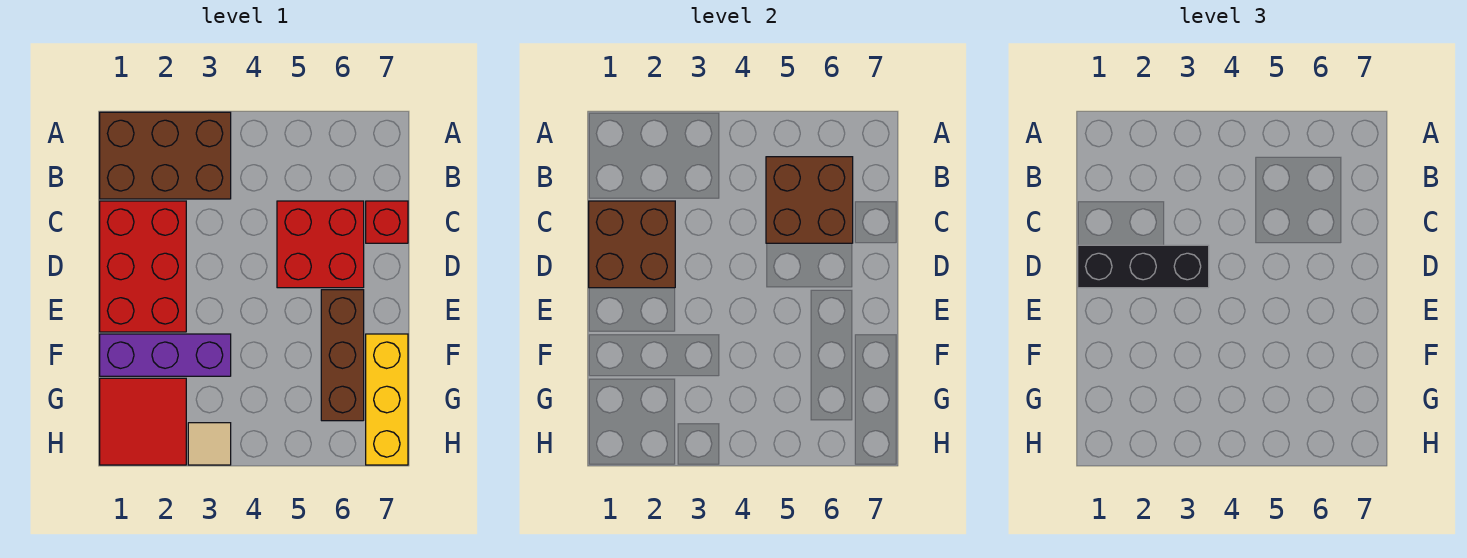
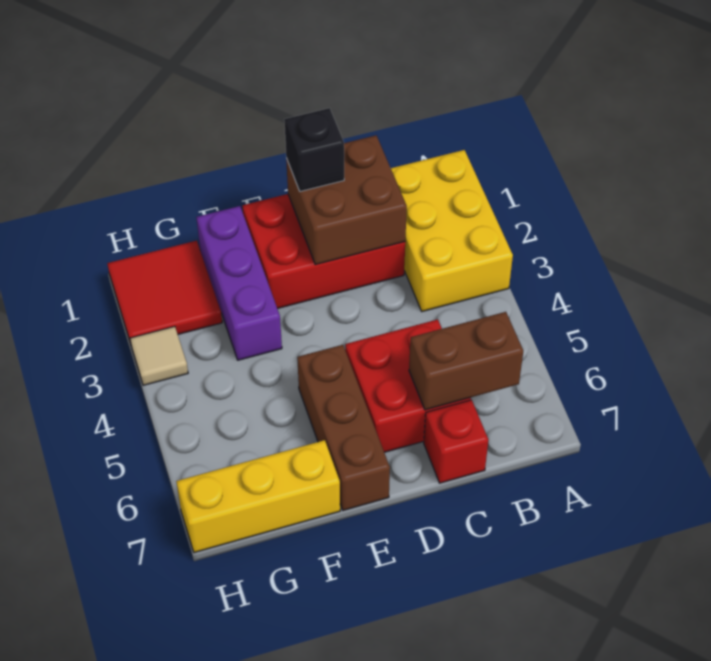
brown brick A1:B3 level 1 -> yellow brick A1:B3 level 1
brown brick B5:C6 level 2 -> brown brick B6:C6 level 2
black brick D1:D3 level 3 -> black brick D1 level 3
brown brick E6:G6 level 1 -> brown brick E5:E7 level 1

